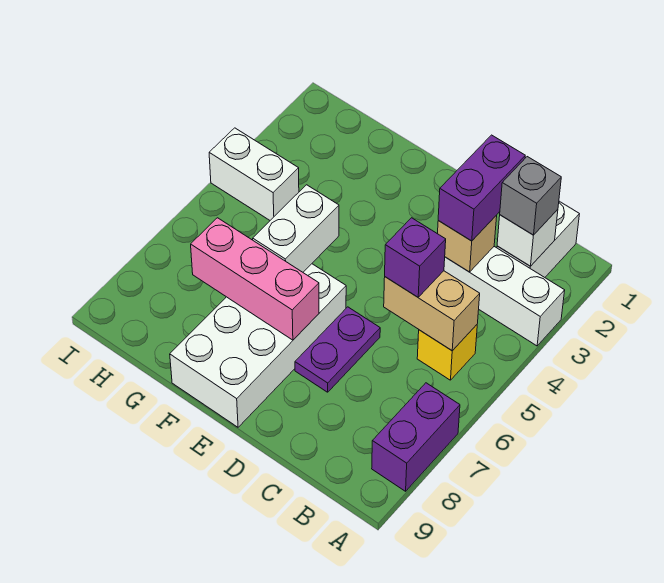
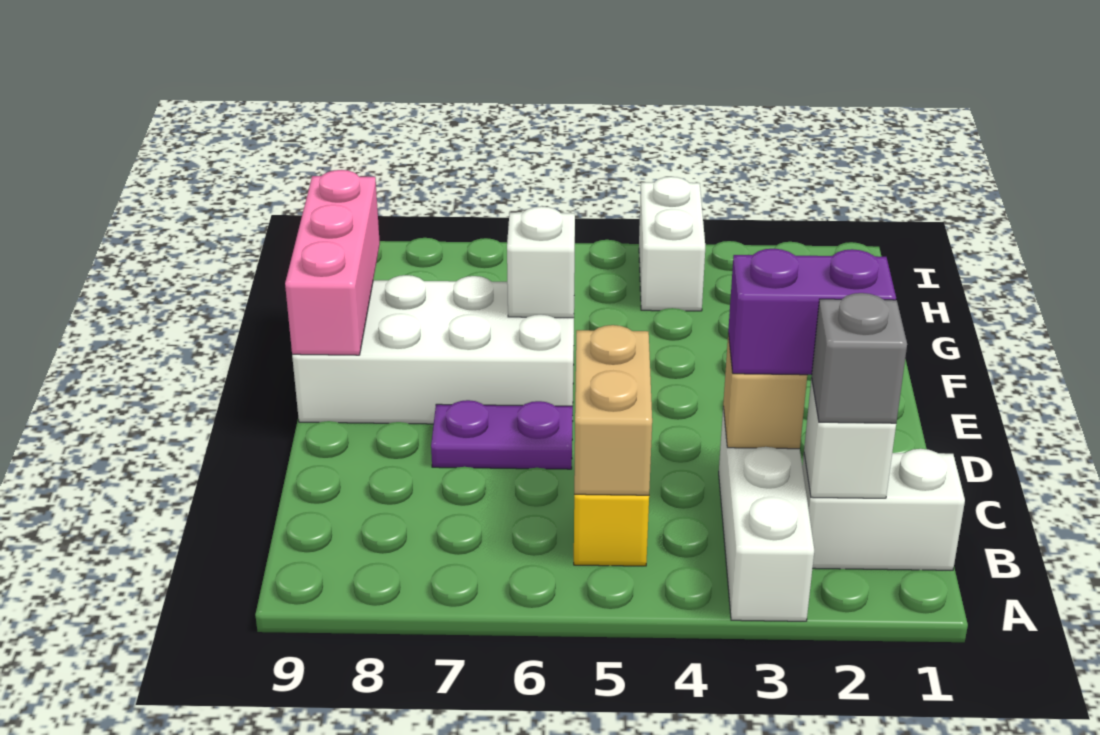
purple brick A7:A8 level 1 -> none
purple brick C5 level 3 -> none
pink brick E7:G7 level 2 -> pink brick E9:G9 level 2
white brick F5:F6 level 2 -> white brick F6 level 2

